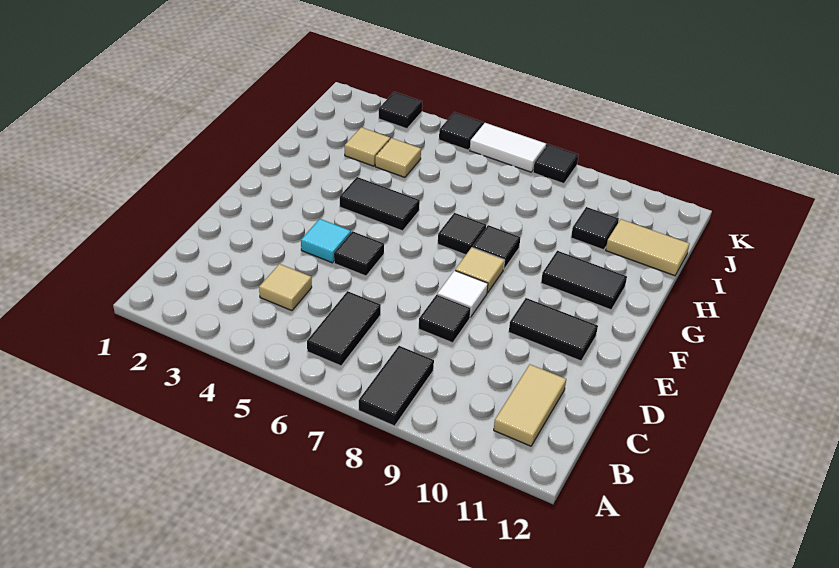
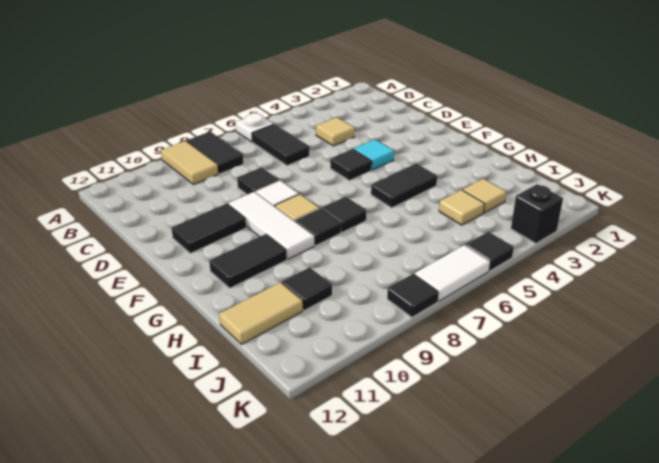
none -> white plate A6 level 1
tan tile B11:C11 level 1 -> tan tile A9:B9 level 1
none -> white tile E9:G9 level 1
black tile K3 level 1 -> black brick K3 level 1

